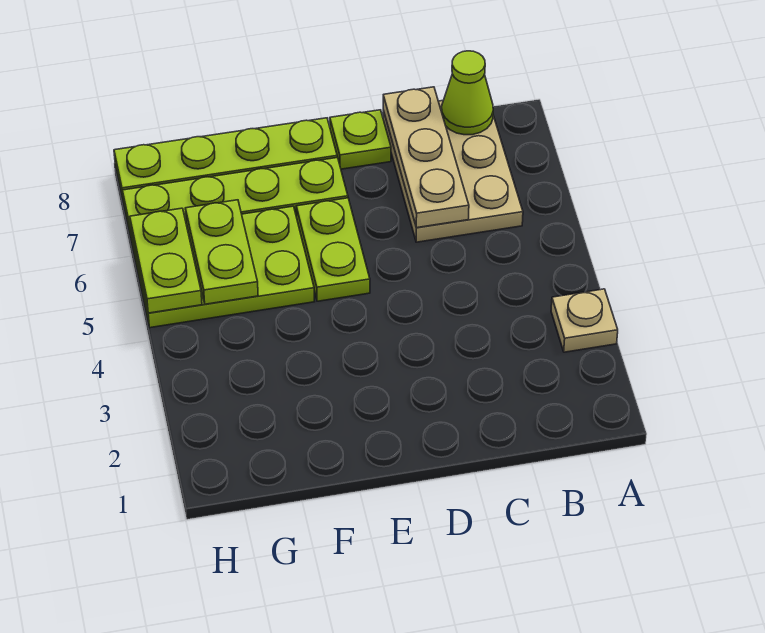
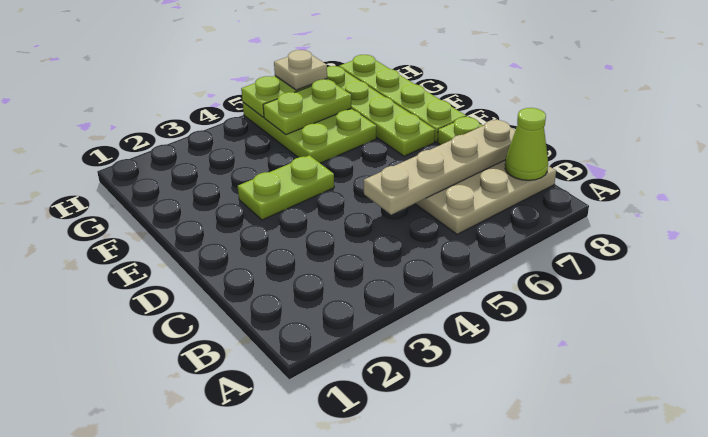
tan plate A3 level 1 -> tan plate H6 level 3
tan plate C6:C8 level 2 -> tan plate C5:C8 level 2
lime plate E5:E6 level 1 -> lime plate E3:E4 level 1

